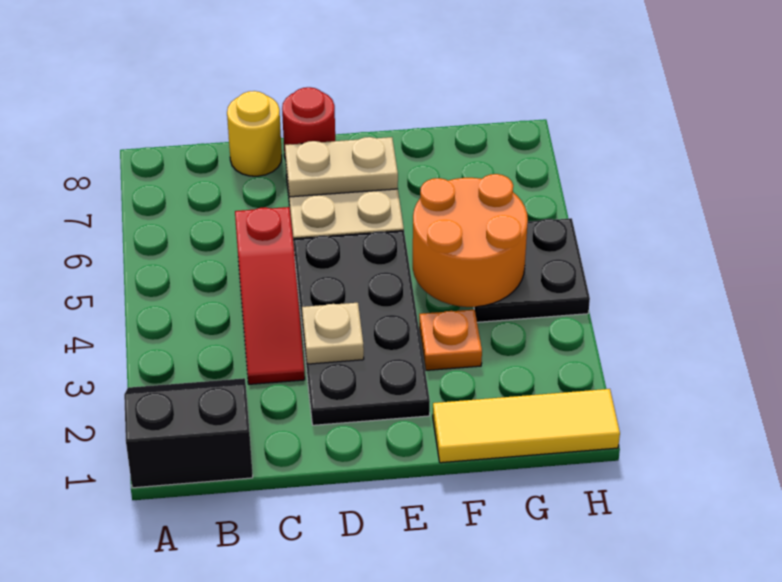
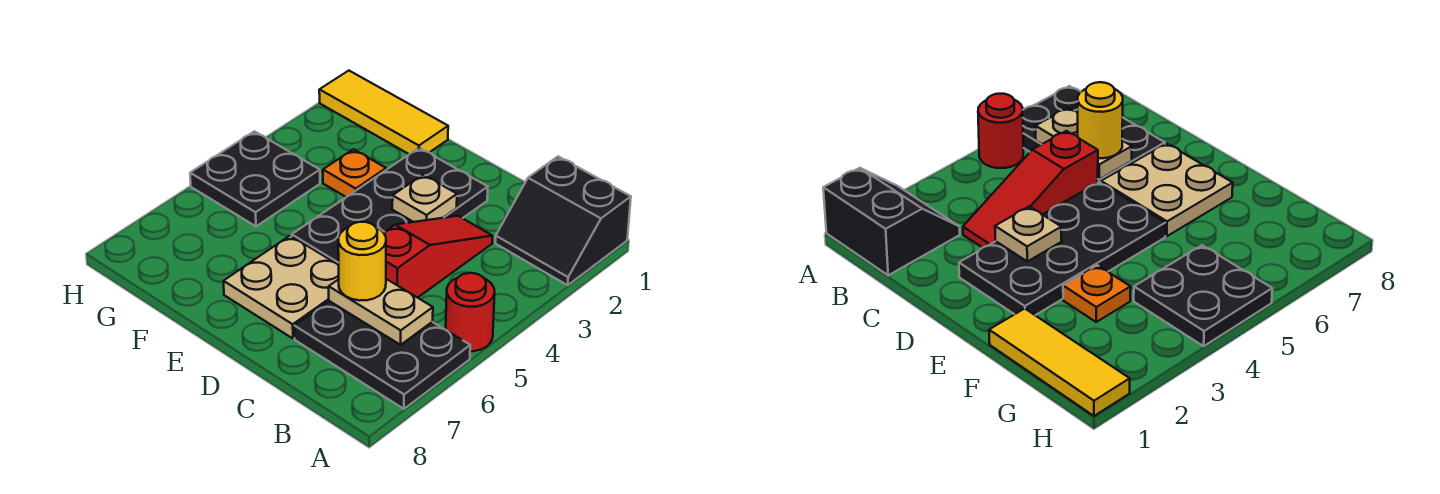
none -> black plate A6:C7 level 1
yellow round brick C8 level 1 -> yellow round brick C6 level 3
tan plate D7:E7 level 2 -> tan plate B6:C6 level 2
red round brick D8 level 1 -> red round brick A5 level 1
orange round brick F4:G5 level 2 -> none

